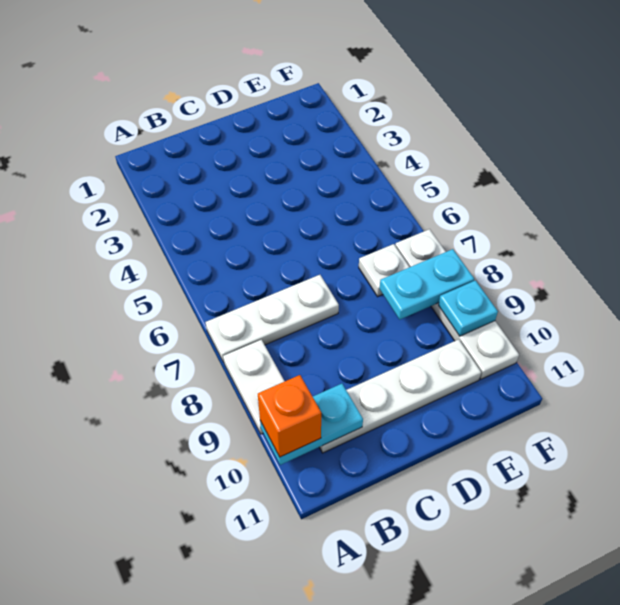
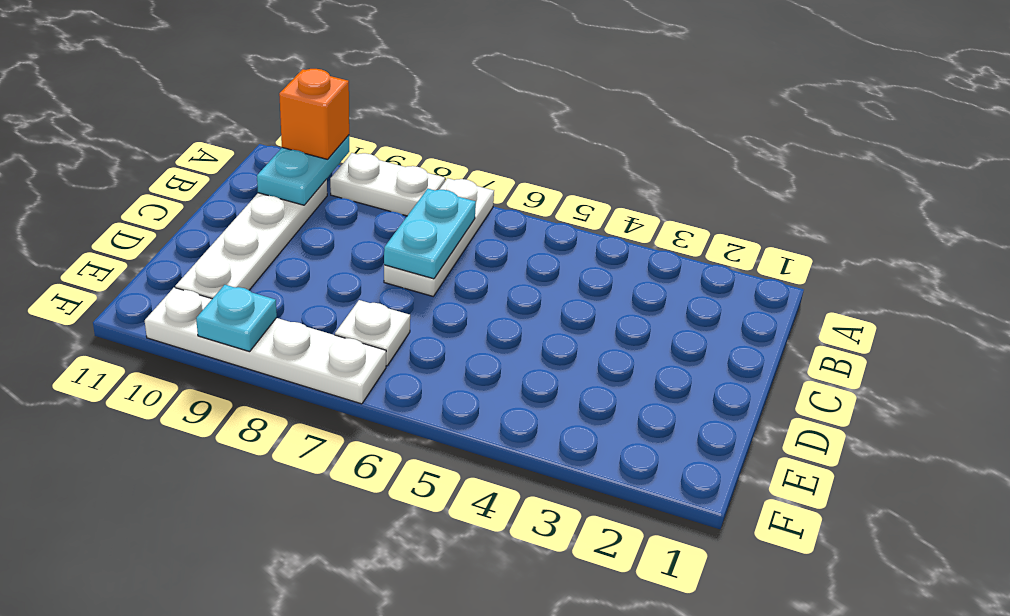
cyan plate E8:F8 level 2 -> cyan plate B7:C7 level 2

